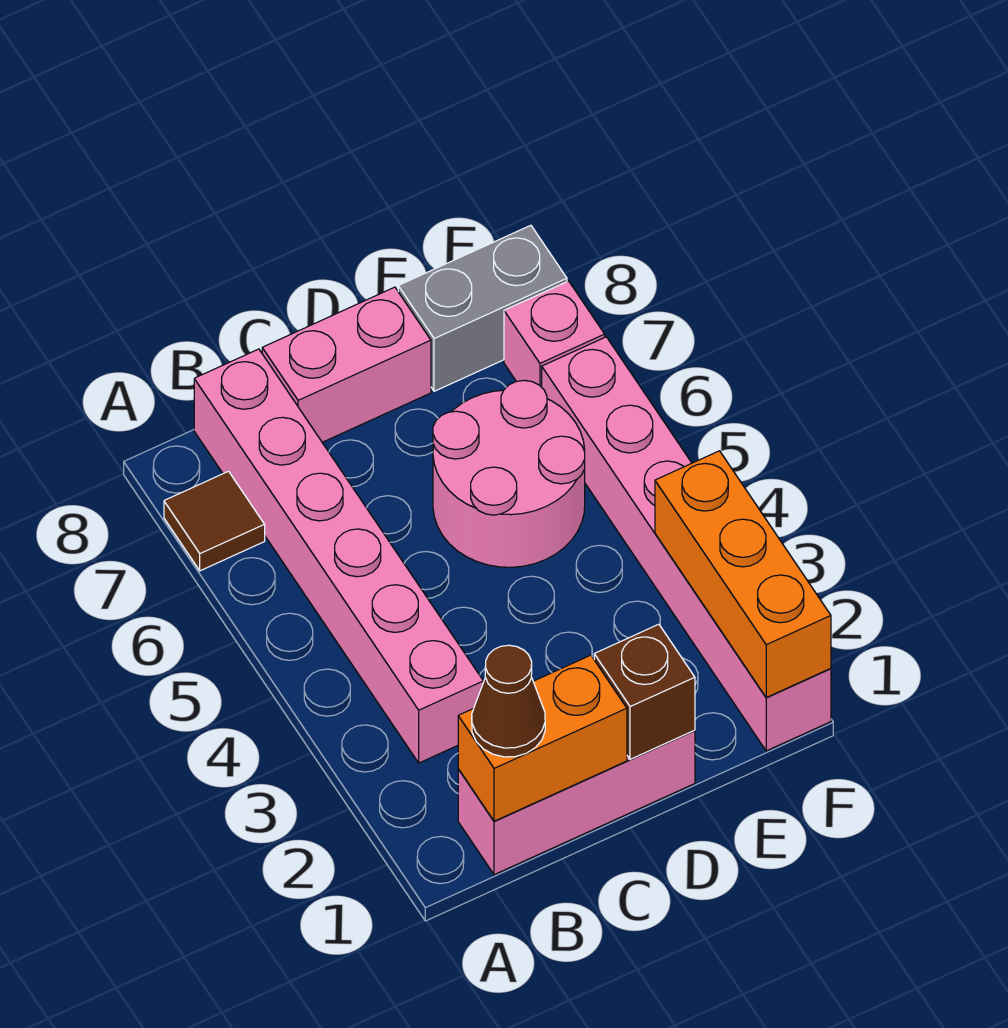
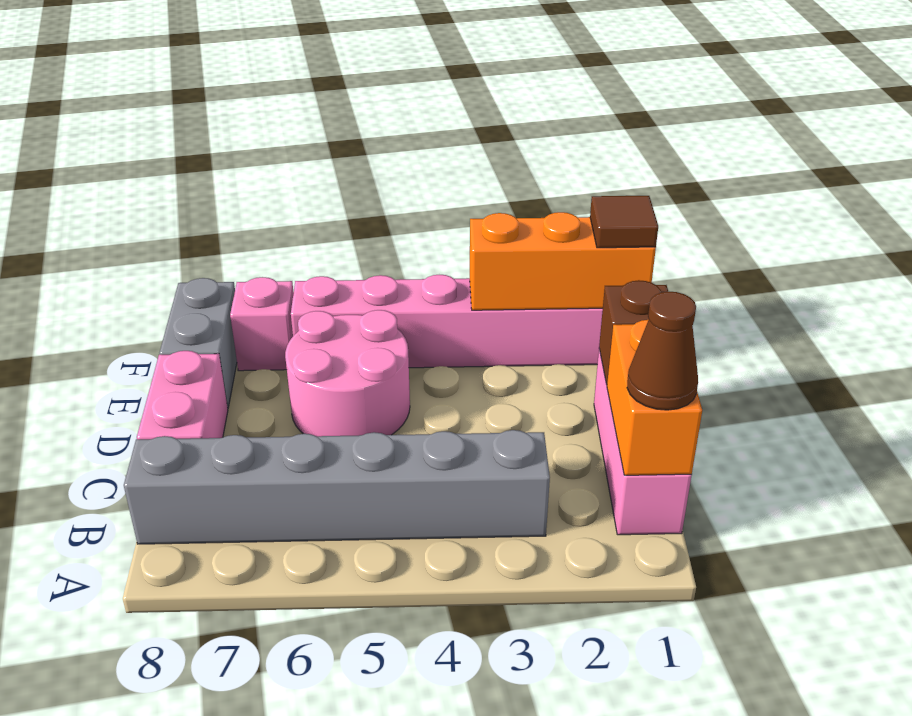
brown tile A7 level 1 -> brown tile F1 level 3
pink brick B3:B8 level 1 -> grey brick B3:B8 level 1

